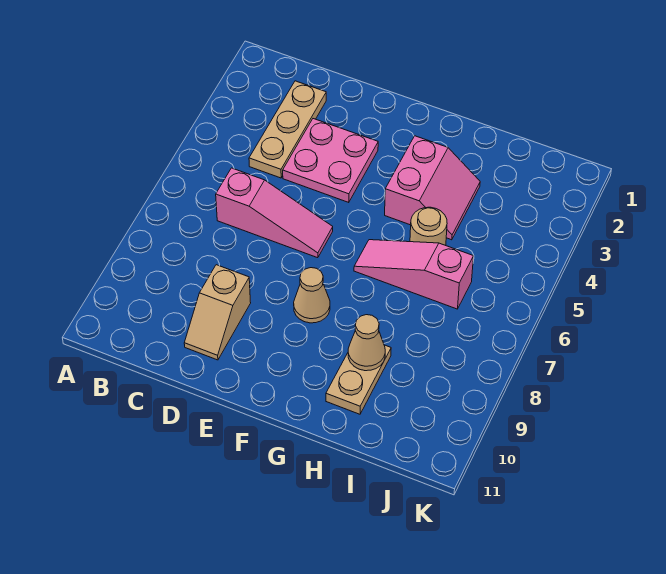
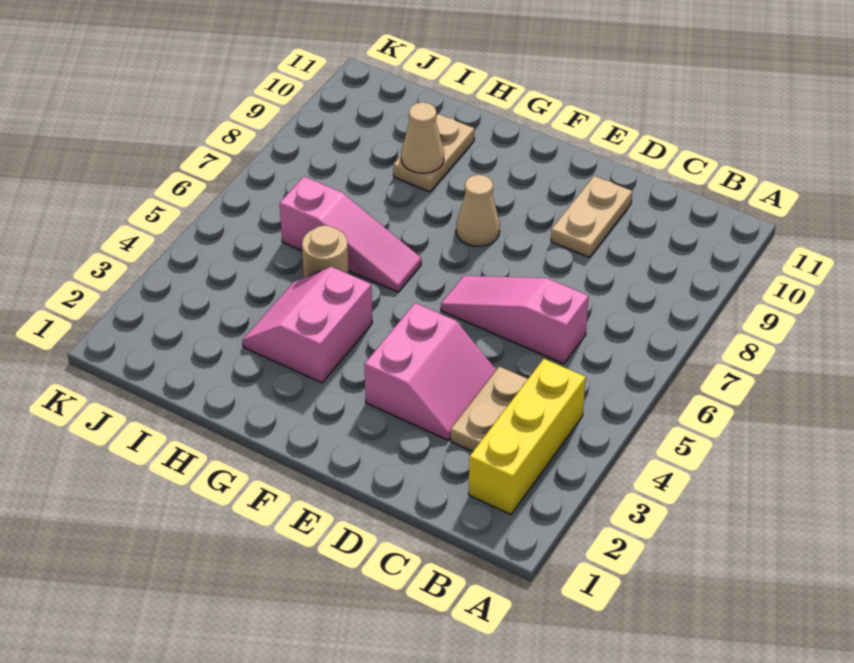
none -> yellow brick B2:B4 level 1
tan plate C2:C4 level 1 -> tan plate C3:C4 level 1
pink plate D3:E4 level 1 -> pink slope D3:E4 level 1 top E
tan slope D9:D10 level 1 top 9 -> tan plate D9:D10 level 1

